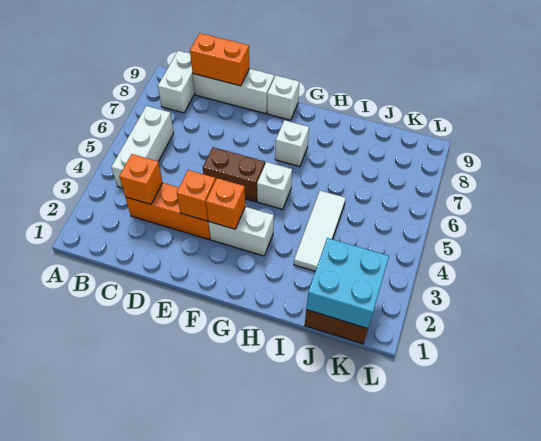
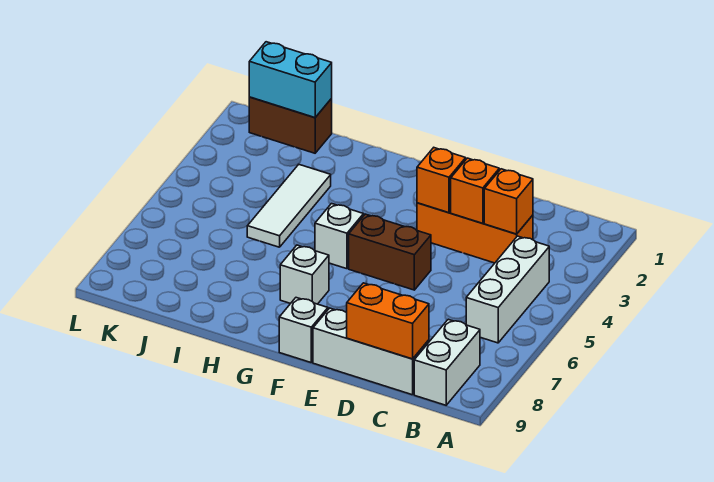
white brick F3:G3 level 1 -> none
orange brick F3 level 2 -> orange brick D3 level 2
cyan brick J1:K2 level 2 -> cyan brick J1:K1 level 2

